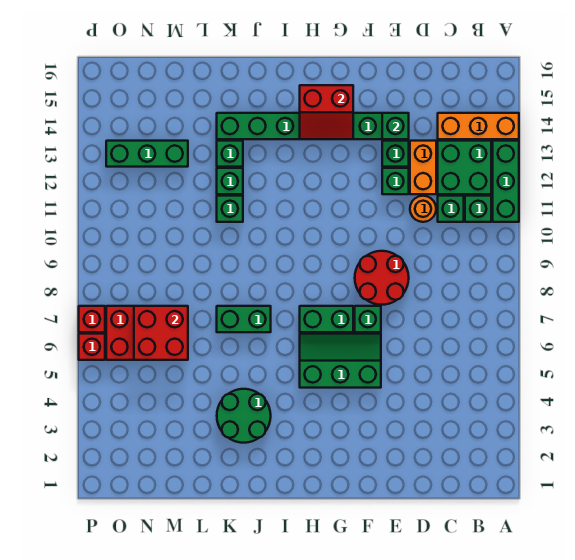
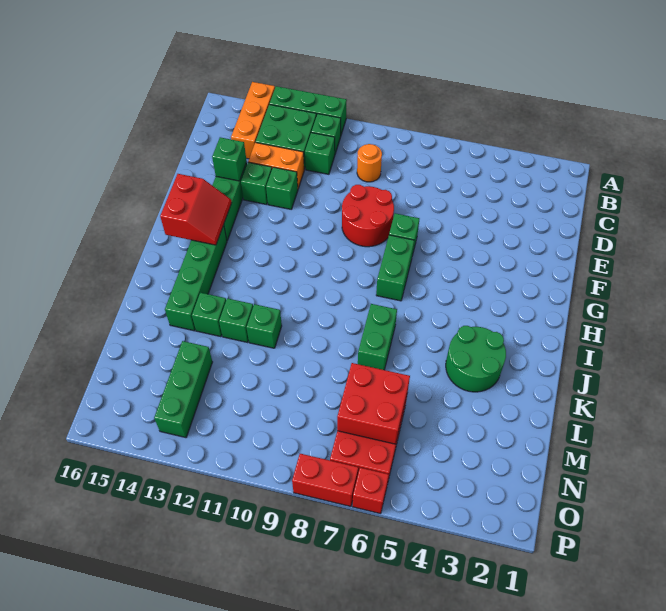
orange round brick D11 level 1 -> orange round brick C9 level 1
green slope F5:H6 level 1 top 5 -> none
red brick P7 level 1 -> red brick P7:P8 level 1

